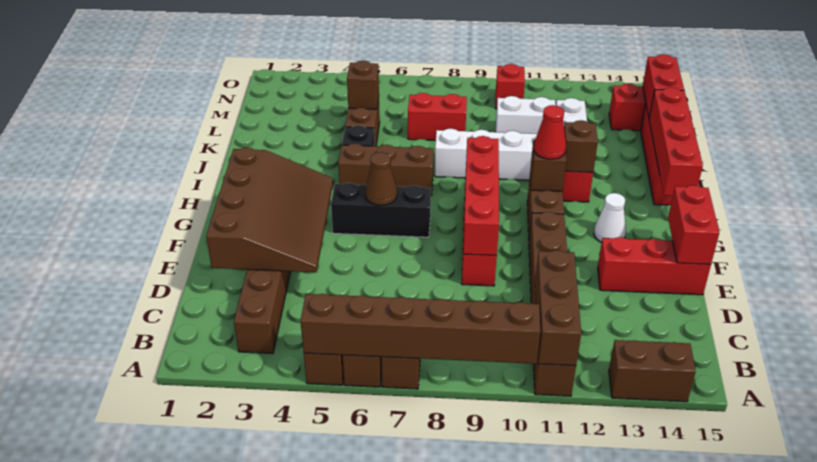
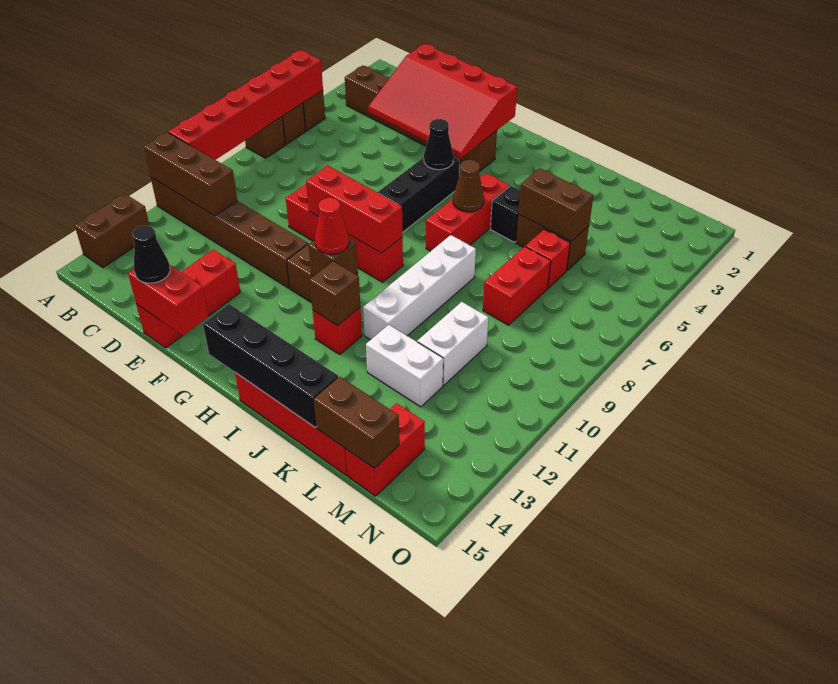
brown brick A5:A10 level 2 -> red brick A5:A10 level 2
brown slope D2:G4 level 2 top 2 -> red slope D2:G4 level 2 top 2
red brick E9:H9 level 2 -> red brick F9:H9 level 2
none -> black cone E15 level 3
none -> black cone G5 level 2
brown cone G6 level 2 -> brown cone I6 level 2
white cone G13 level 1 -> none
red brick H15:K15 level 2 -> black brick H15:K15 level 2
brown brick I5:I7 level 1 -> red brick I5:I7 level 1
brown brick L5 level 2 -> brown brick K5:L5 level 2
red brick L15:M15 level 2 -> brown brick L15:M15 level 2
red brick N10 level 1 -> red brick L6 level 1

